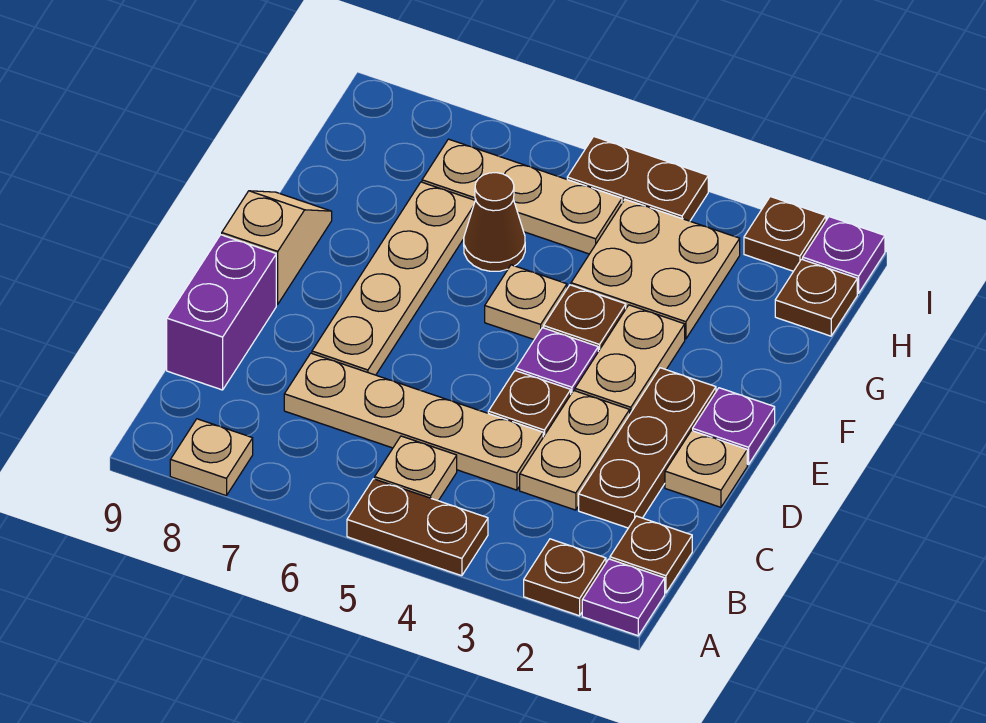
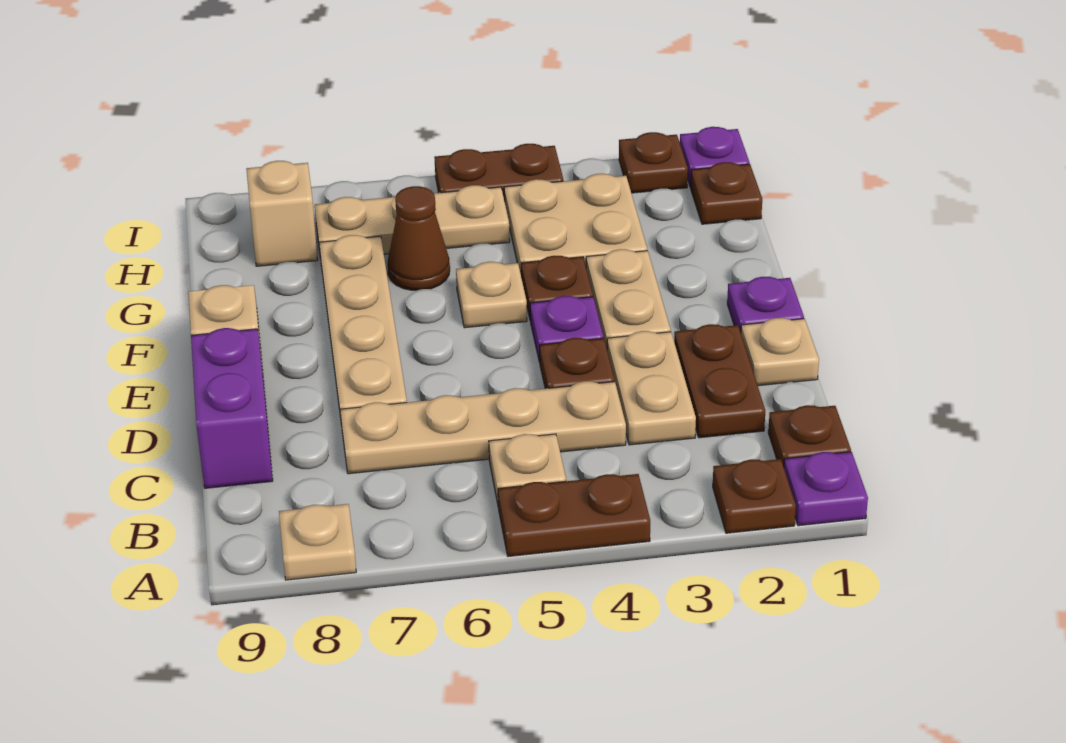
brown plate C2:E2 level 1 -> brown plate C2:D2 level 1
none -> tan brick H8 level 1

